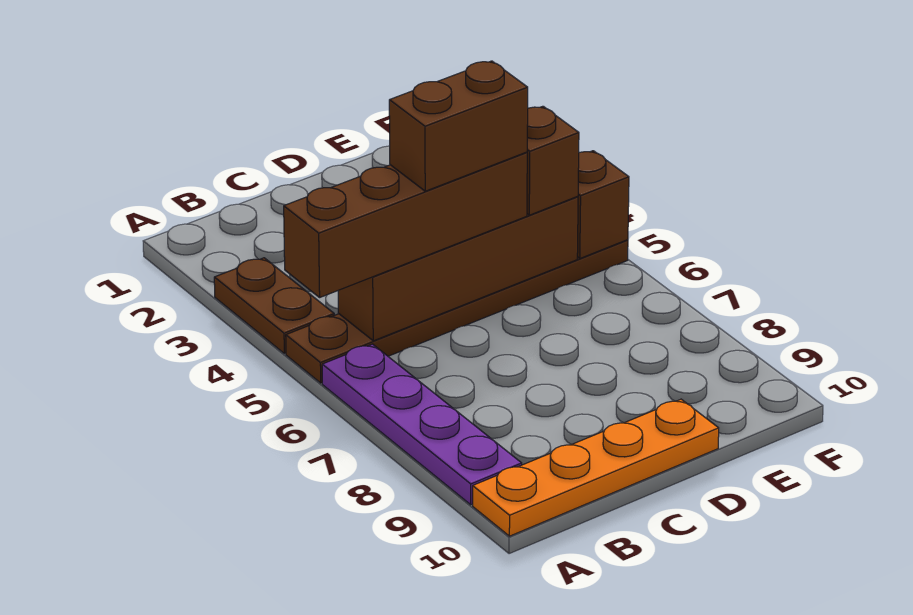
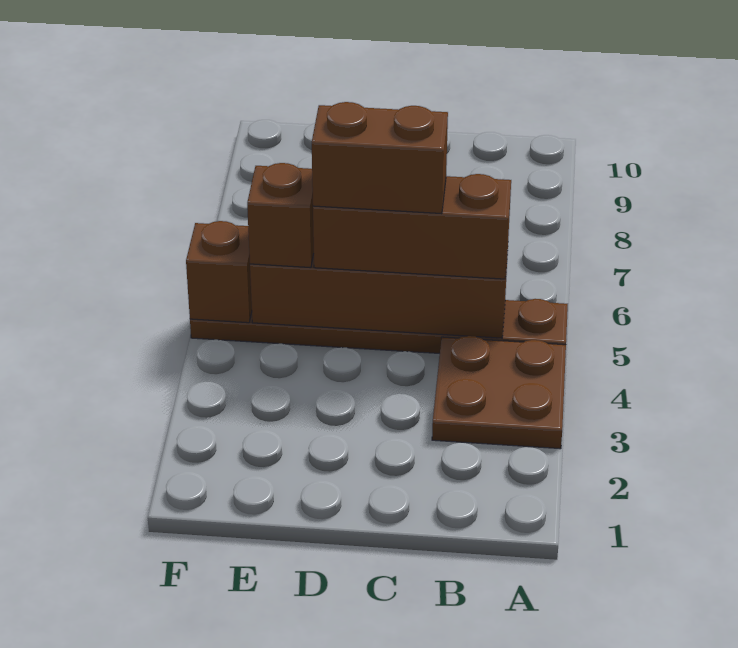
brown plate A3:A4 level 1 -> brown plate A3:B4 level 1
brown brick A5:D5 level 3 -> brown brick B5:D5 level 3
purple plate A6:A9 level 1 -> none
orange plate A10:D10 level 1 -> none

